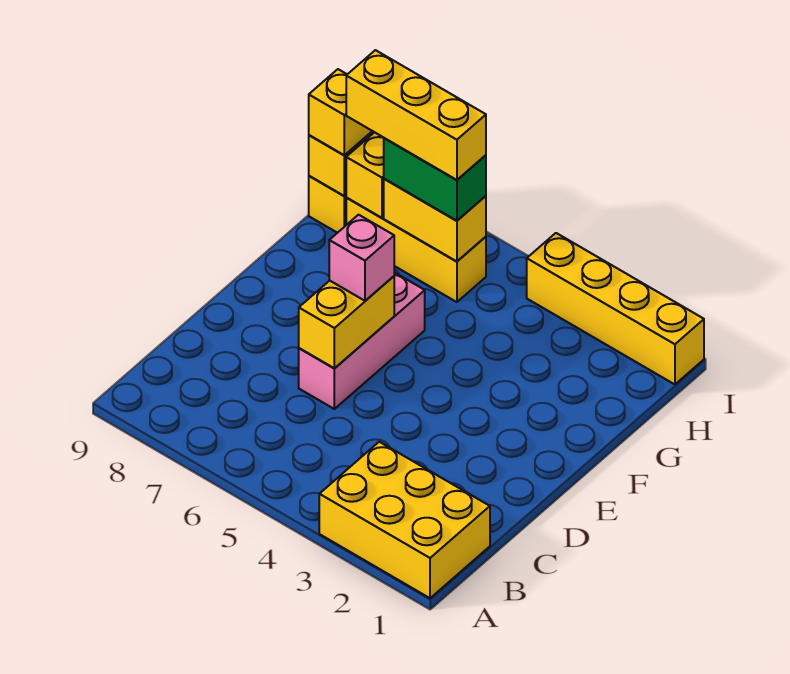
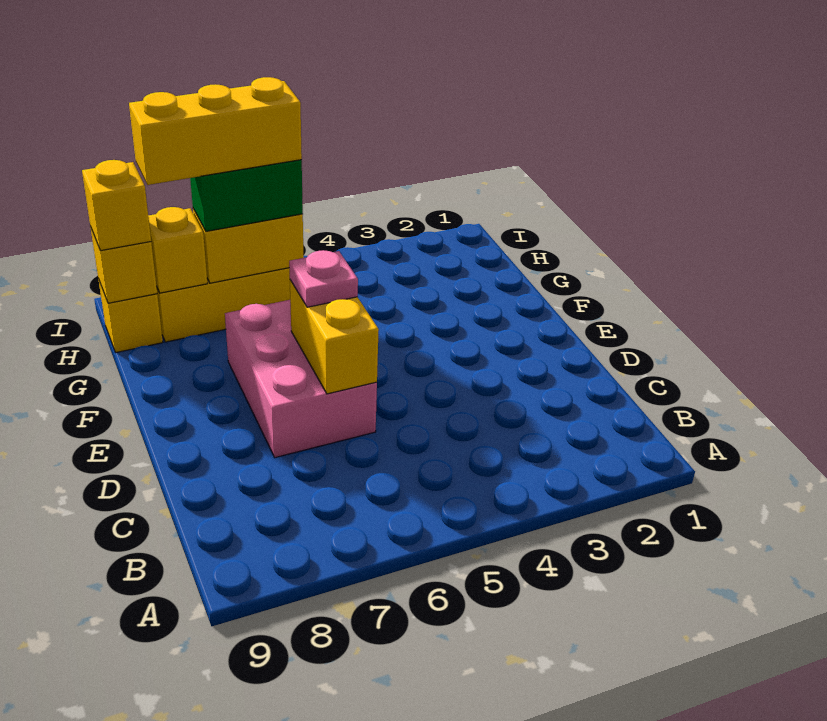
yellow brick A1:B3 level 1 -> none
pink brick D6:F6 level 1 -> pink brick D6:F7 level 1
pink brick E6 level 3 -> pink plate E6 level 3
yellow brick I1:I4 level 1 -> none

